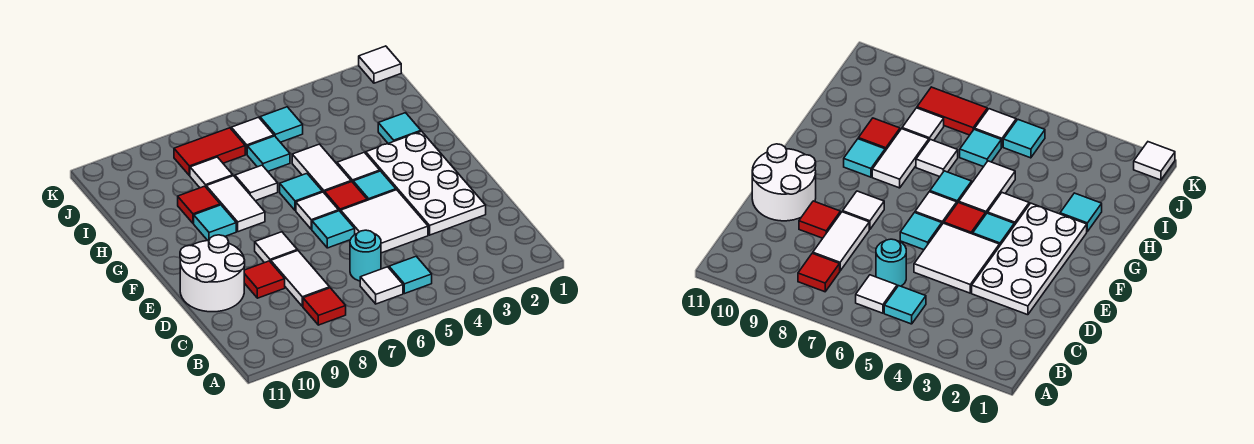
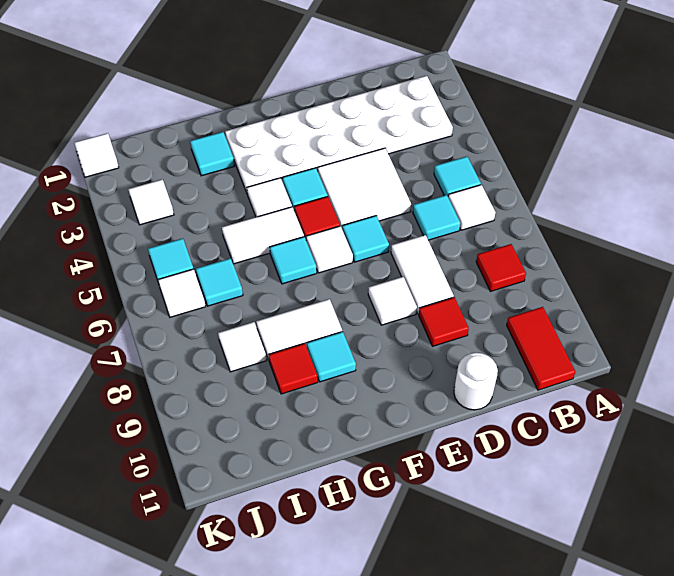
cyan round brick C6 level 1 -> cyan tile C6 level 1
white tile C8:D8 level 1 -> white tile D7:D8 level 1
white plate D2:G3 level 1 -> white plate B2:G3 level 1
white round brick D10:E11 level 1 -> white round brick D11 level 1
white tile H7 level 1 -> white tile J3 level 1
red tile J7:J8 level 1 -> red tile B10:B11 level 1

